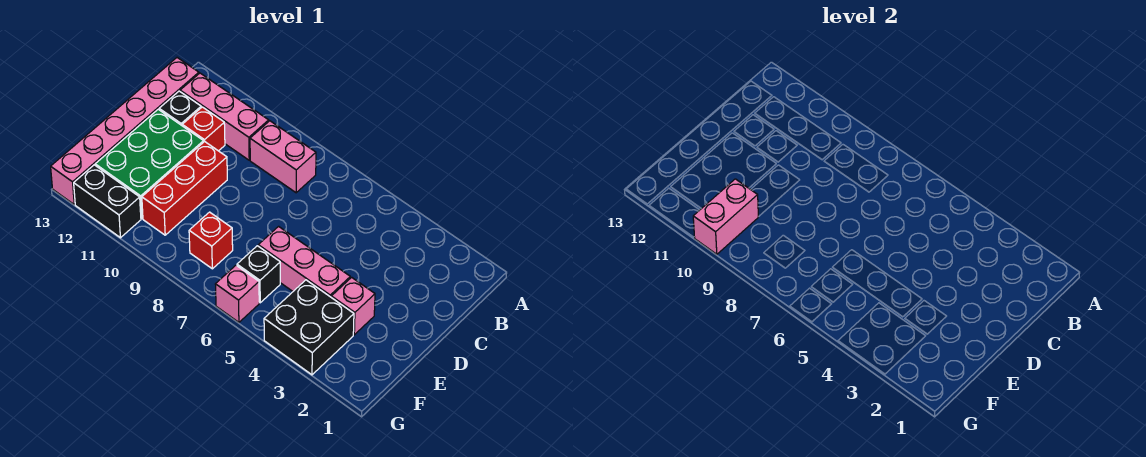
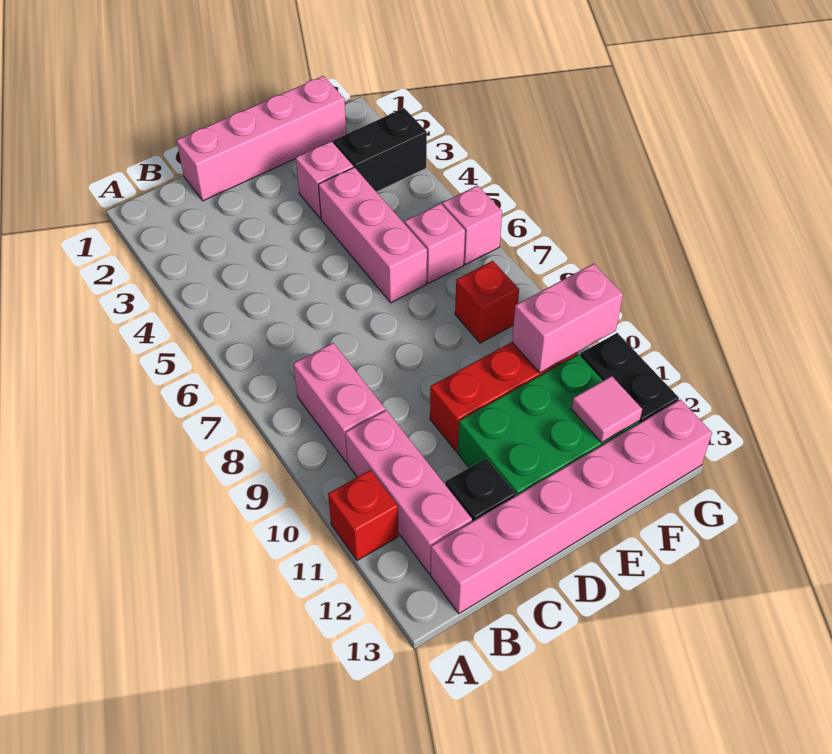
none -> pink brick C1:F1 level 1
red brick C11 level 1 -> red brick A11 level 1
black brick F3:G4 level 1 -> black brick F3:G3 level 1
black brick F6 level 1 -> pink brick F6 level 1
none -> pink tile F12 level 2

